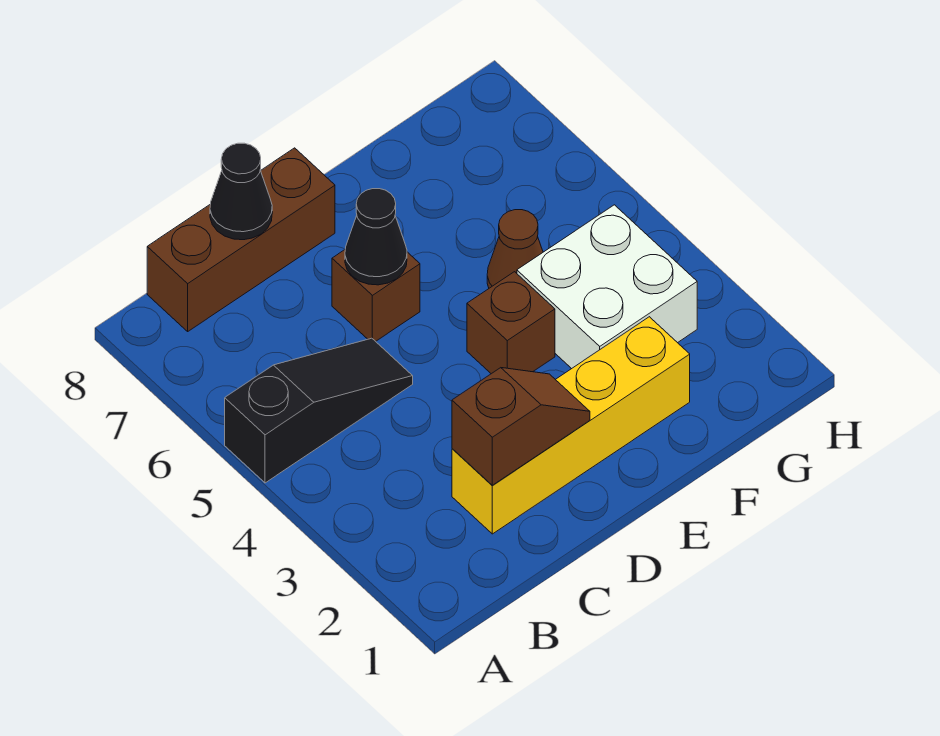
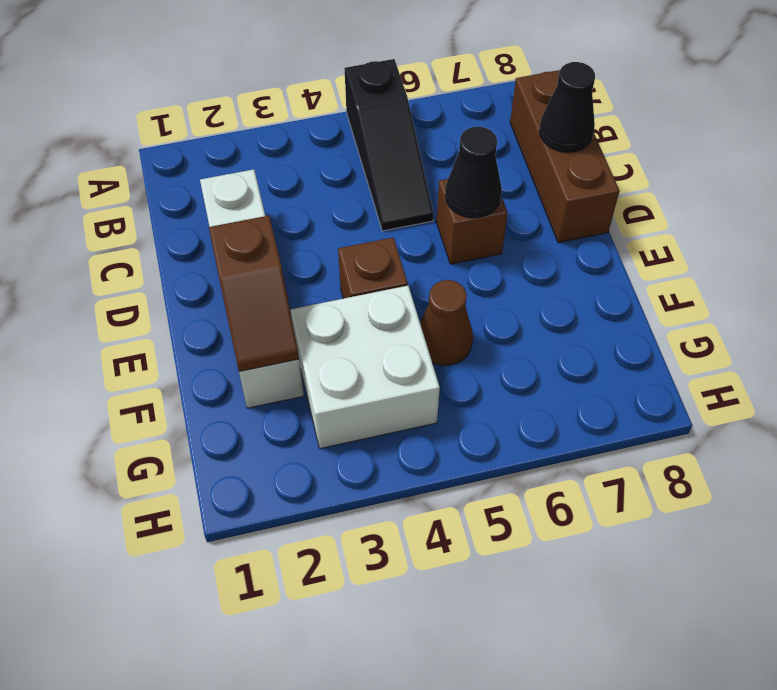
yellow brick C2:F2 level 1 -> white brick C2:F2 level 1
brown slope C2:D2 level 2 top C -> brown slope E2:F2 level 2 top E

